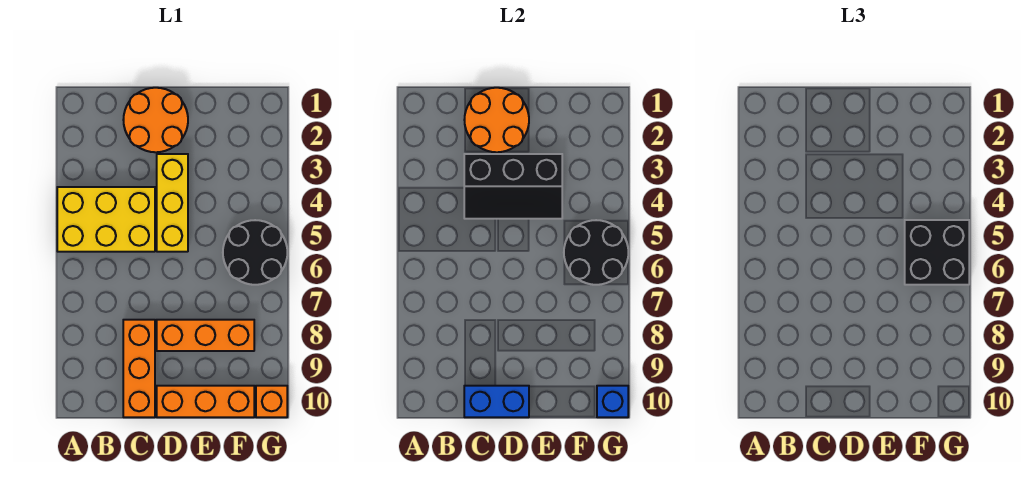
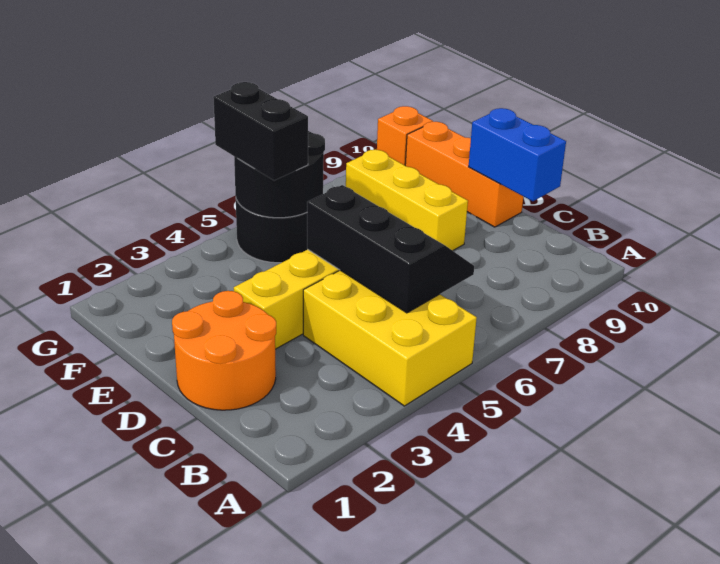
orange round brick C1:D2 level 2 -> none
black slope C3:E4 level 2 top 3 -> black slope B5:D6 level 2 top 5
orange brick C8:C10 level 1 -> none
orange brick D8:F8 level 1 -> yellow brick D8:F8 level 1
black brick F5:G6 level 3 -> black brick F5:G5 level 3
blue brick G10 level 2 -> none

